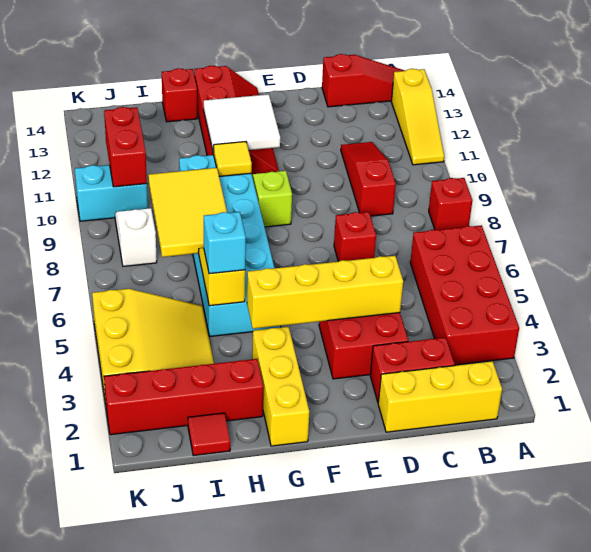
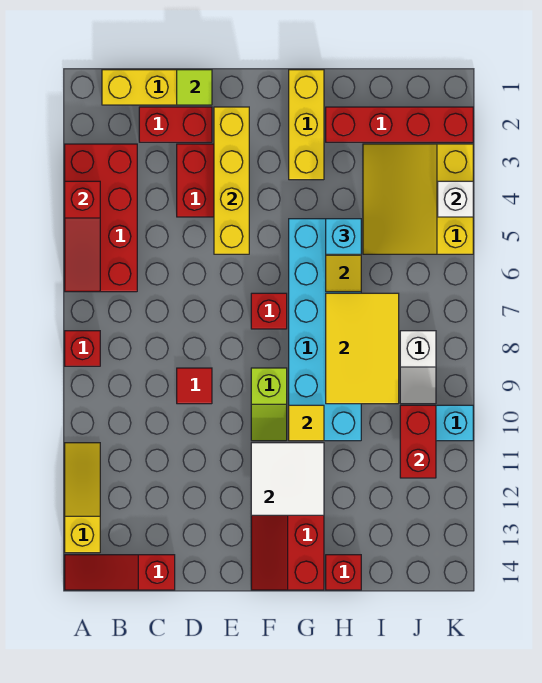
red slope C9:C11 level 1 top 9 -> red slope A4:A6 level 2 top 4
none -> lime tile D1 level 2
yellow brick D4:G4 level 2 -> yellow brick E2:E5 level 2
red brick D7 level 1 -> red brick F7 level 1
red tile I1 level 1 -> red tile D9 level 1
none -> white brick K4 level 2

